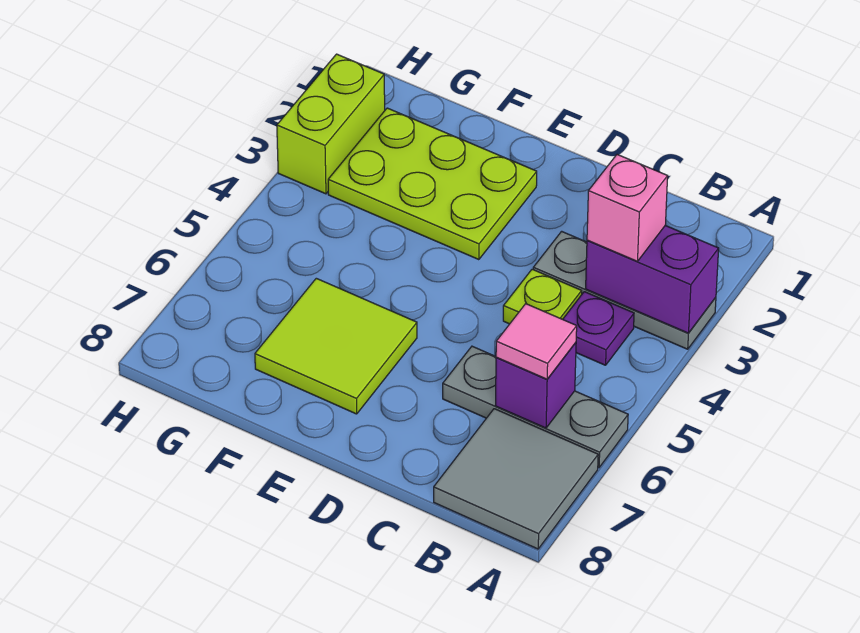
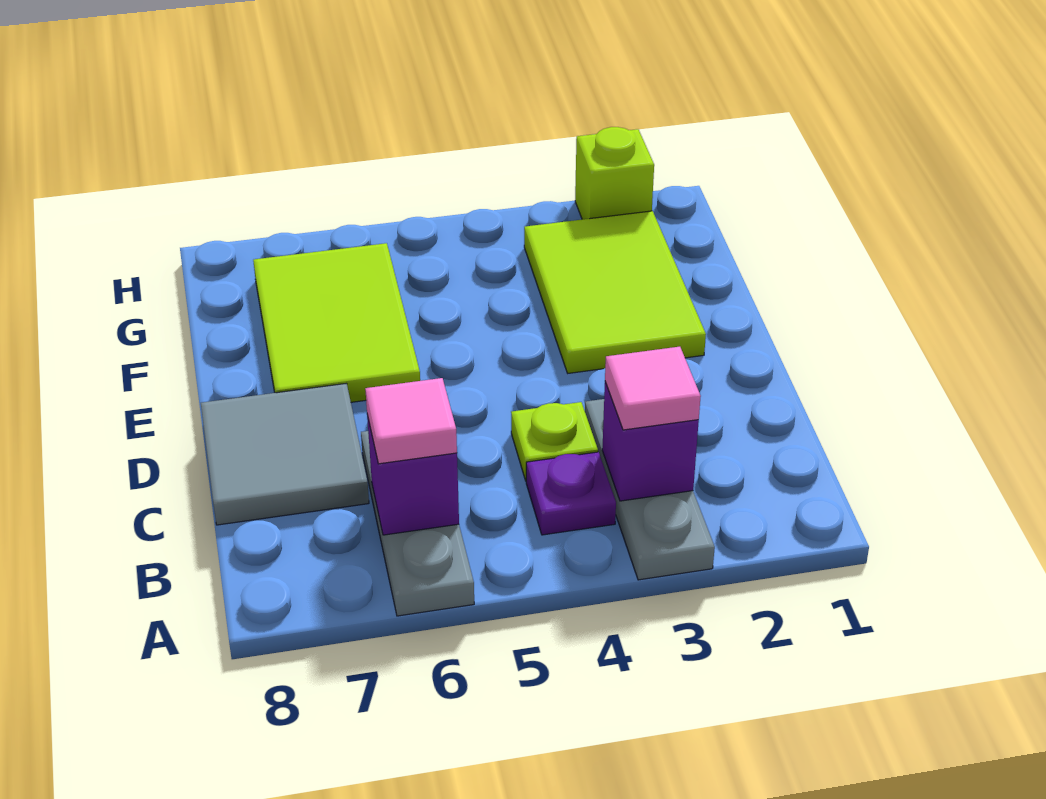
purple brick A3:B3 level 2 -> purple brick B3 level 2
grey tile A7:B8 level 1 -> grey tile C7:D8 level 1
pink brick B3 level 3 -> pink tile B3 level 3
lime plate E2:G3 level 1 -> lime tile E2:G3 level 1
lime tile E6:F7 level 1 -> lime tile E6:G7 level 1
lime brick H2:H3 level 1 -> lime brick H2 level 1

